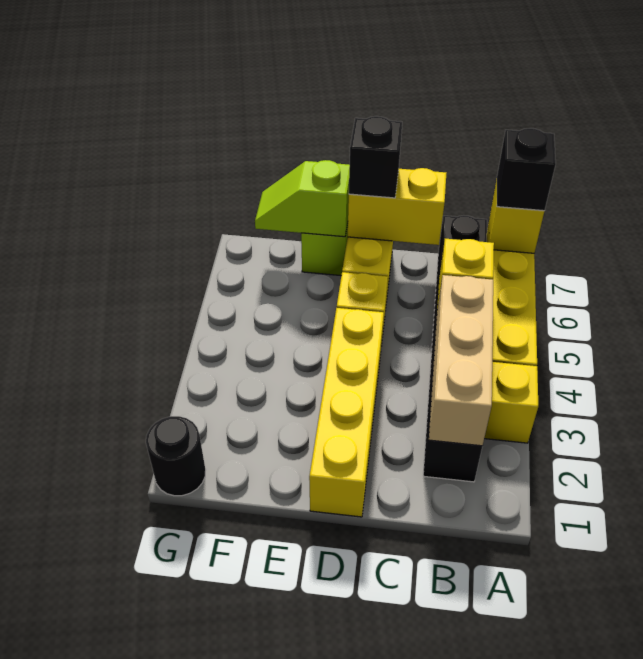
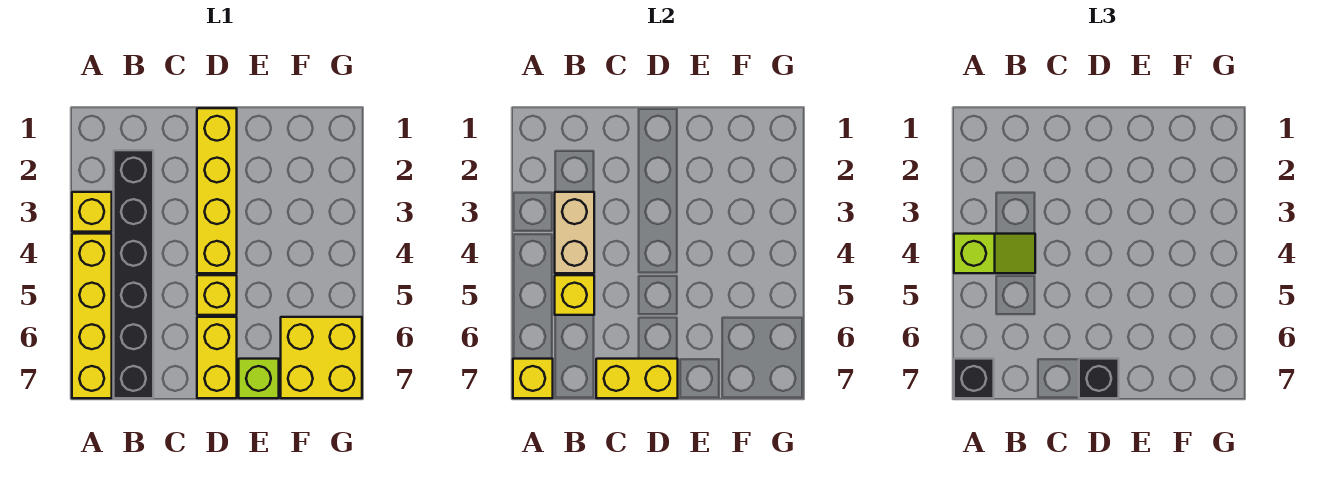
tan brick B2:B4 level 2 -> tan brick B3:B4 level 2
lime slope E7:F7 level 2 top E -> lime slope A4:B4 level 3 top A
none -> yellow brick F6:G7 level 1
black round brick G1 level 1 -> none

